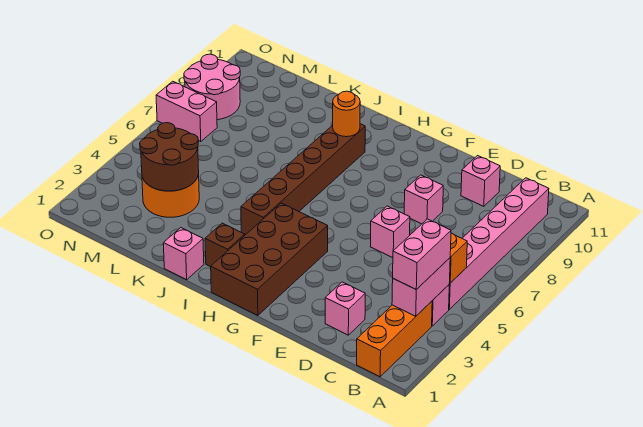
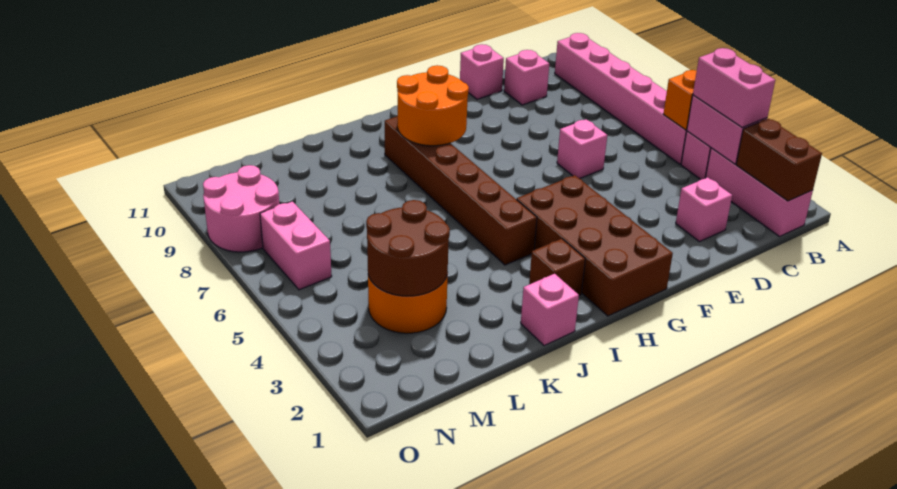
orange brick B1:B3 level 1 -> pink brick B1:B3 level 1
none -> brown brick B1:B2 level 2
pink brick E8 level 1 -> pink brick E11 level 1
orange round brick I9 level 2 -> orange round brick H8:I9 level 2
pink brick N7:O7 level 1 -> pink brick N6:N7 level 1

